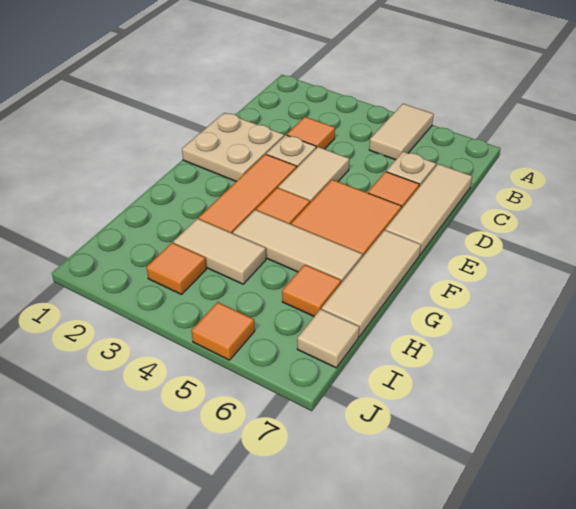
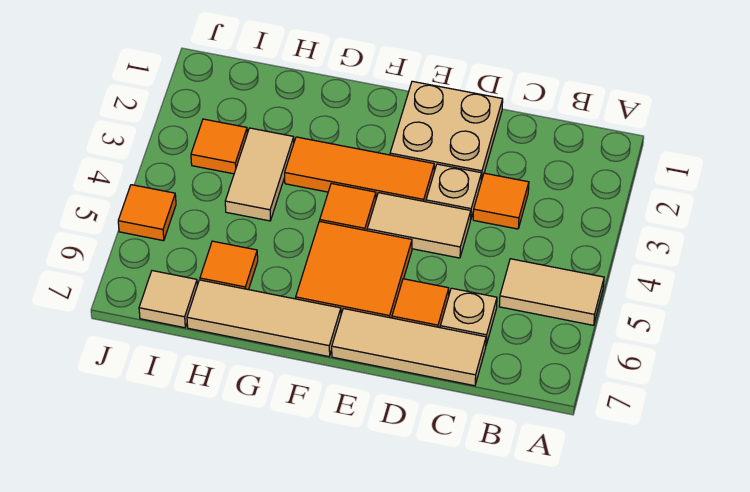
tan tile G4:G6 level 1 -> none

